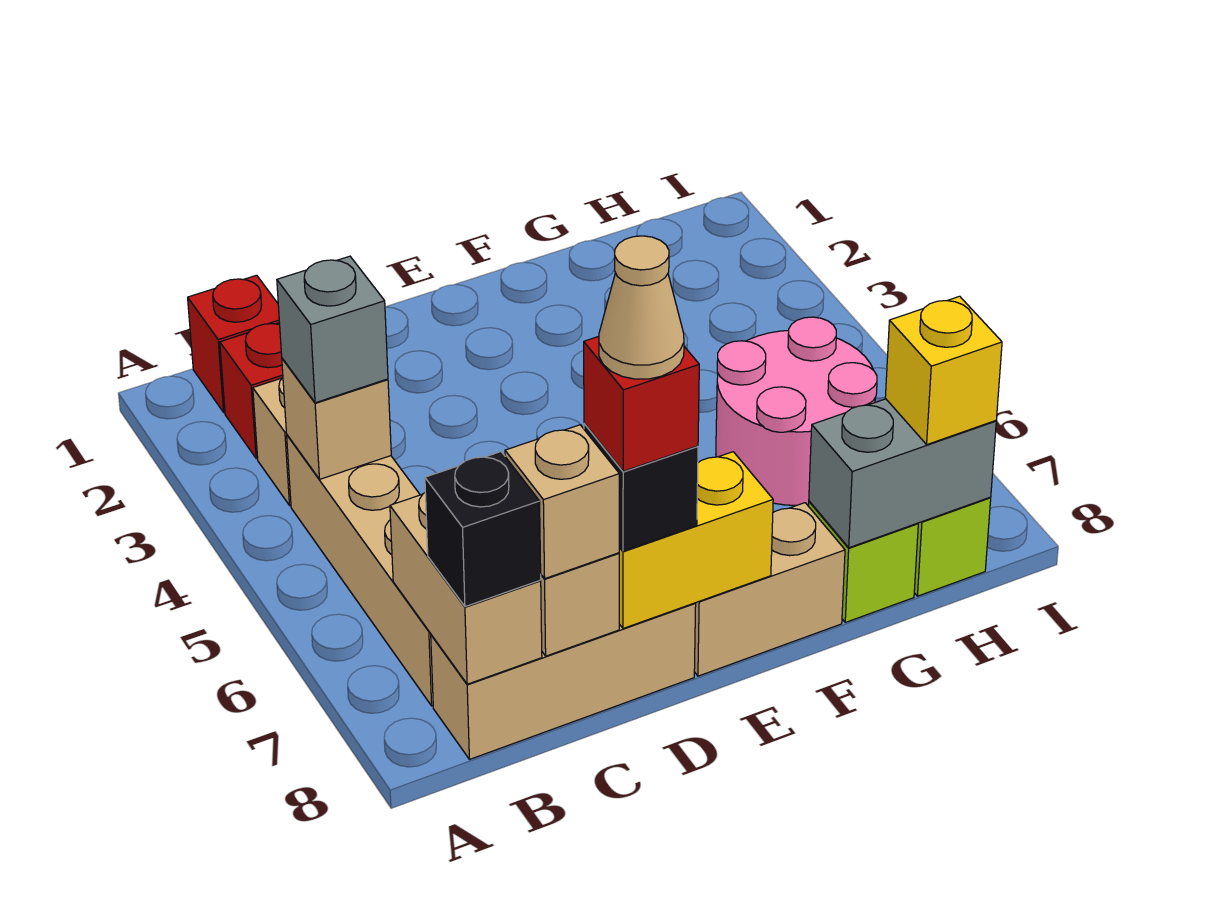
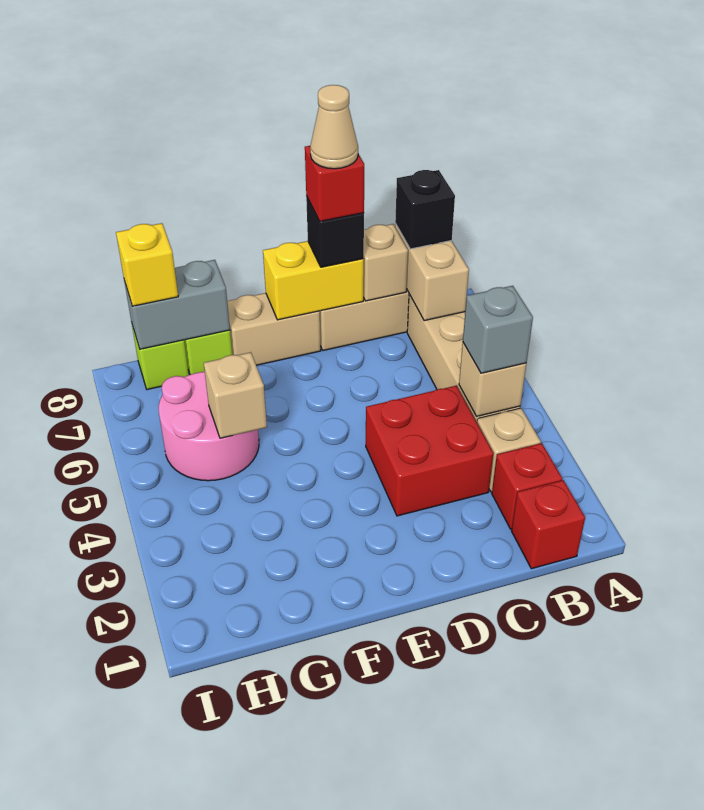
none -> red brick C3:D4 level 1
tan brick C8 level 3 -> tan brick G5 level 2

